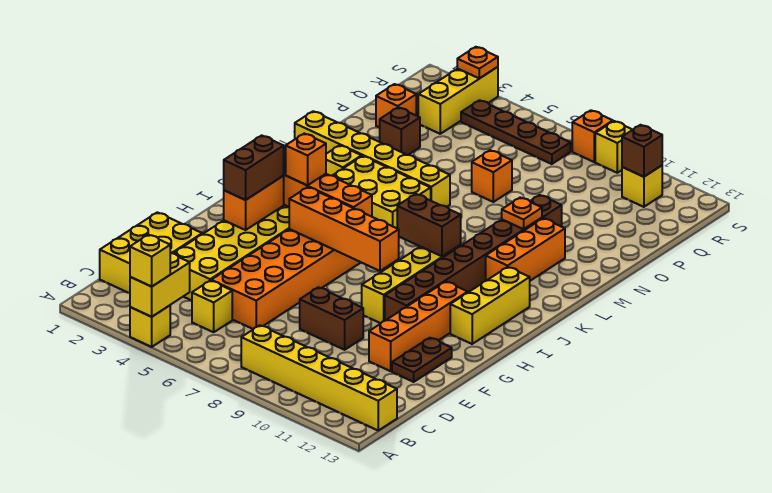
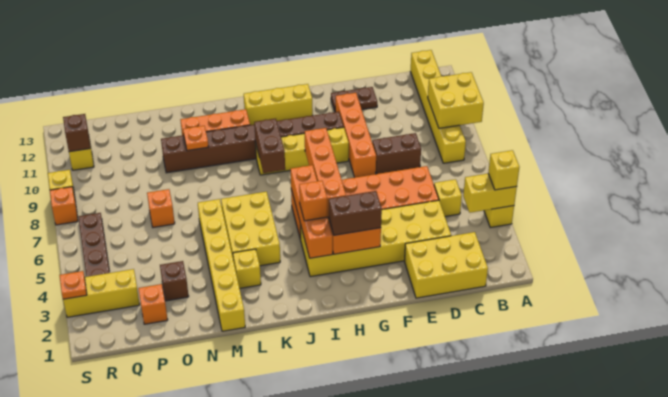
none -> yellow brick A9:B10 level 2
brown brick E8:E9 level 1 -> brown brick D8:E8 level 1
orange brick E11:H11 level 1 -> orange brick F8:F11 level 1

